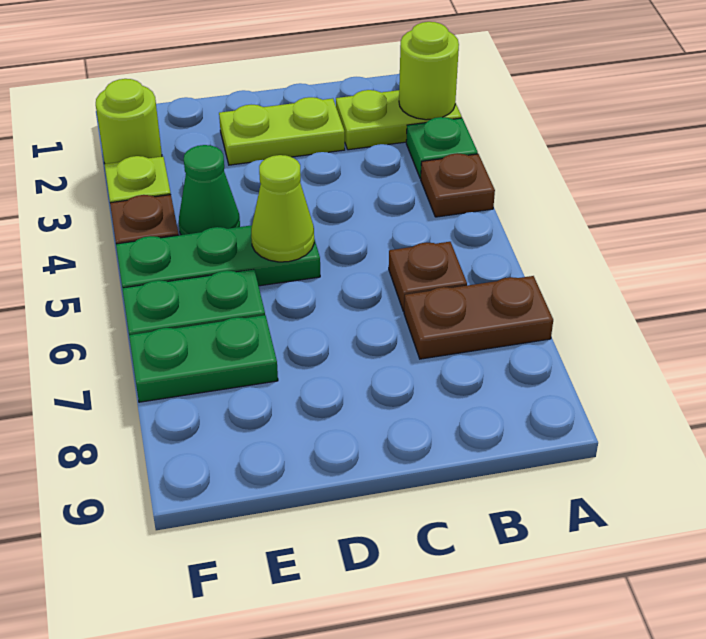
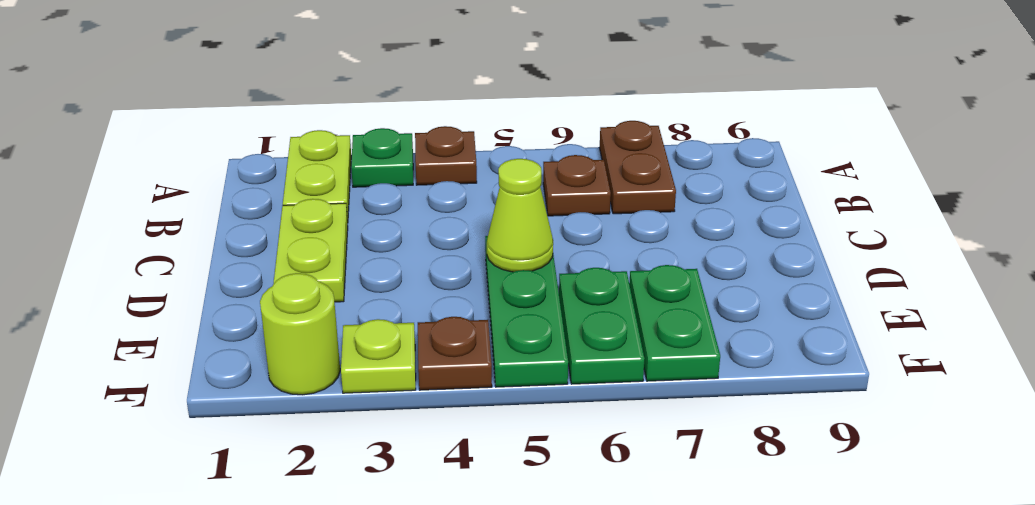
lime round brick A2 level 2 -> none
green cone E4 level 1 -> none

